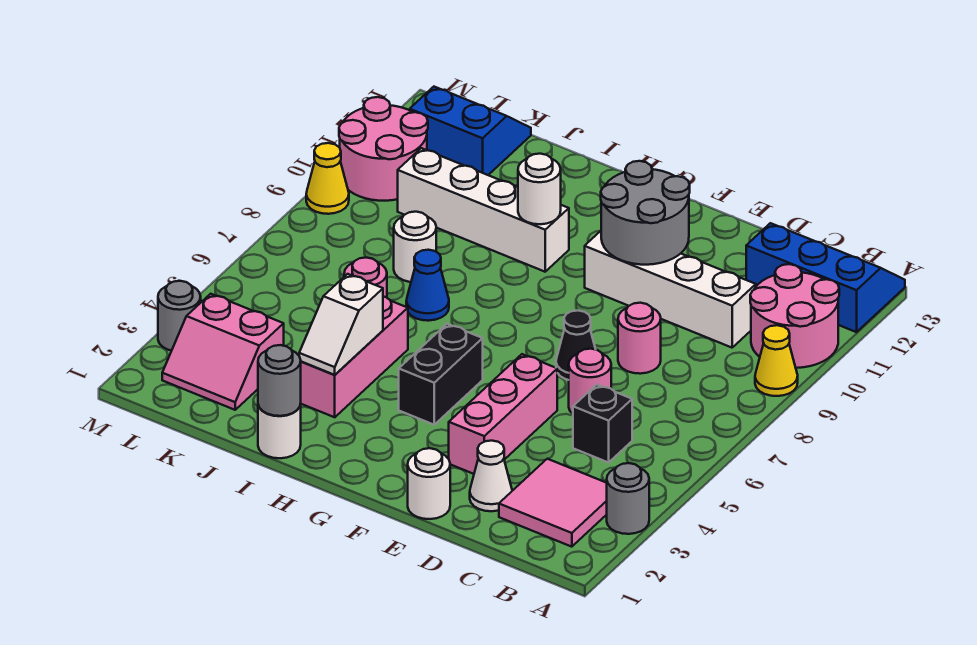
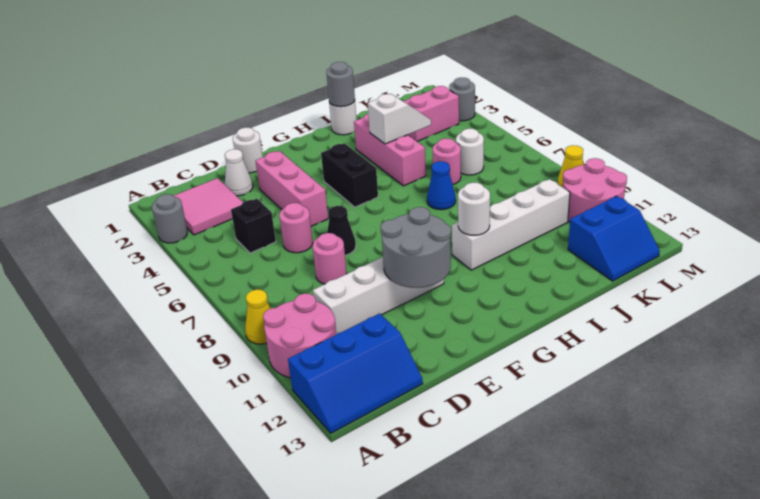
white slope I3:I4 level 2 top 4 -> white slope I4:J4 level 2 top I
white round brick J8 level 1 -> white round brick K6 level 1

